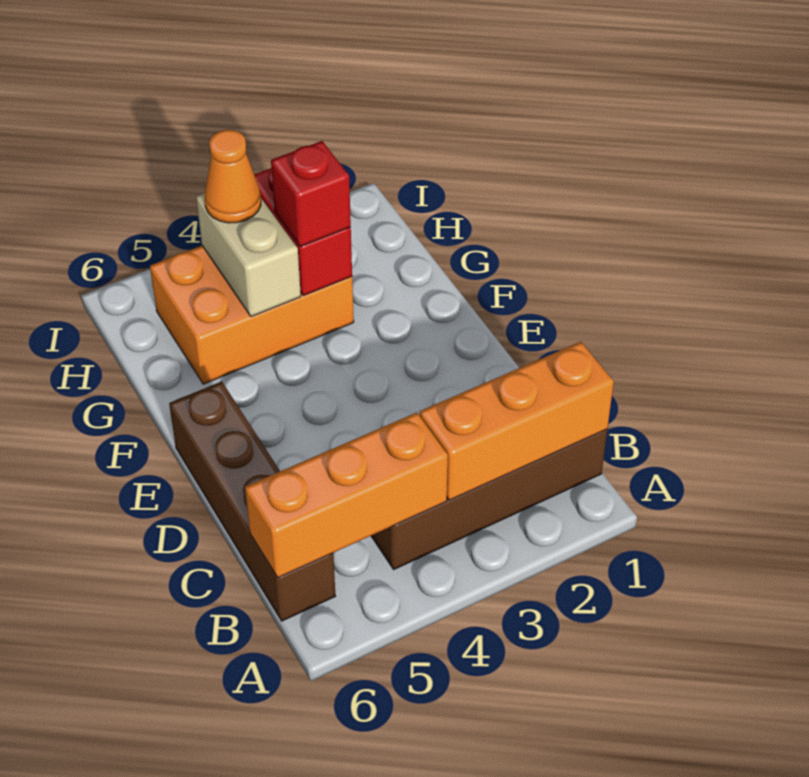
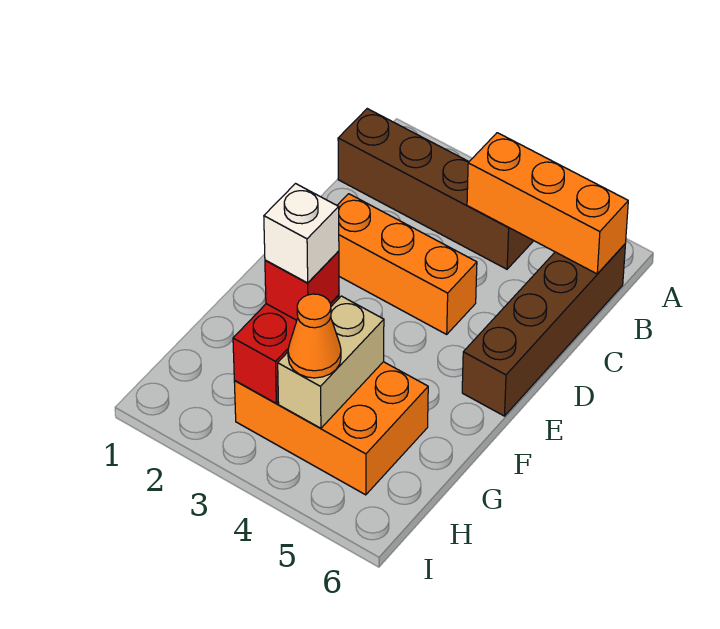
orange brick B1:B3 level 2 -> orange brick D2:D4 level 1
none -> white brick G3 level 4

